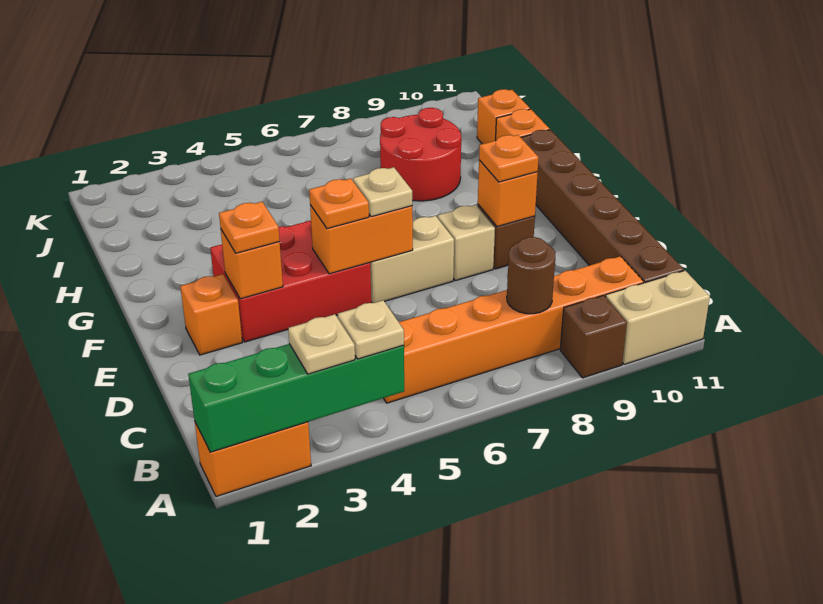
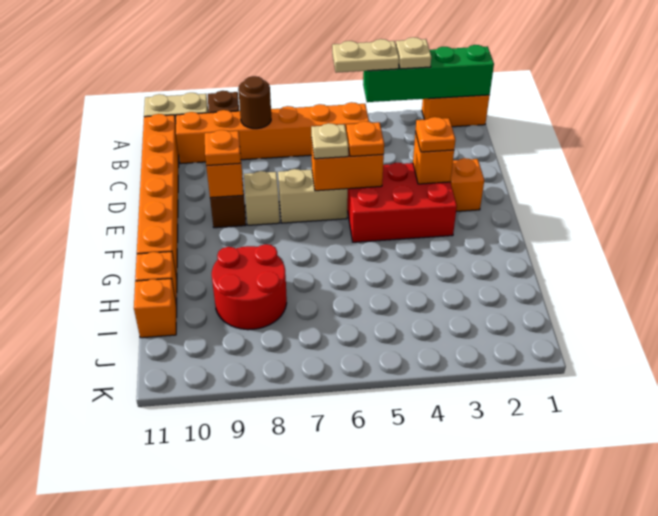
tan plate A4 level 3 -> tan plate A4:A5 level 3
brown brick B11:G11 level 1 -> orange brick B11:G11 level 1

